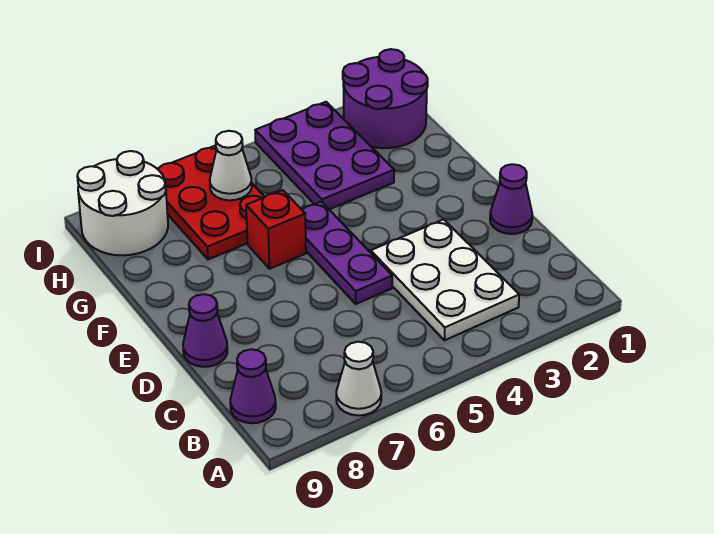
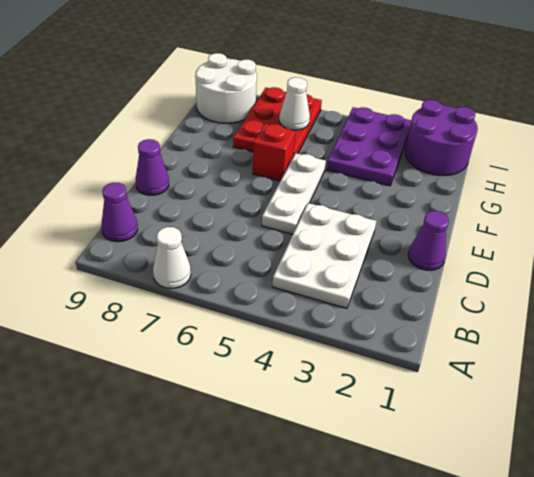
purple plate D5:F5 level 1 -> white plate D5:F5 level 1

